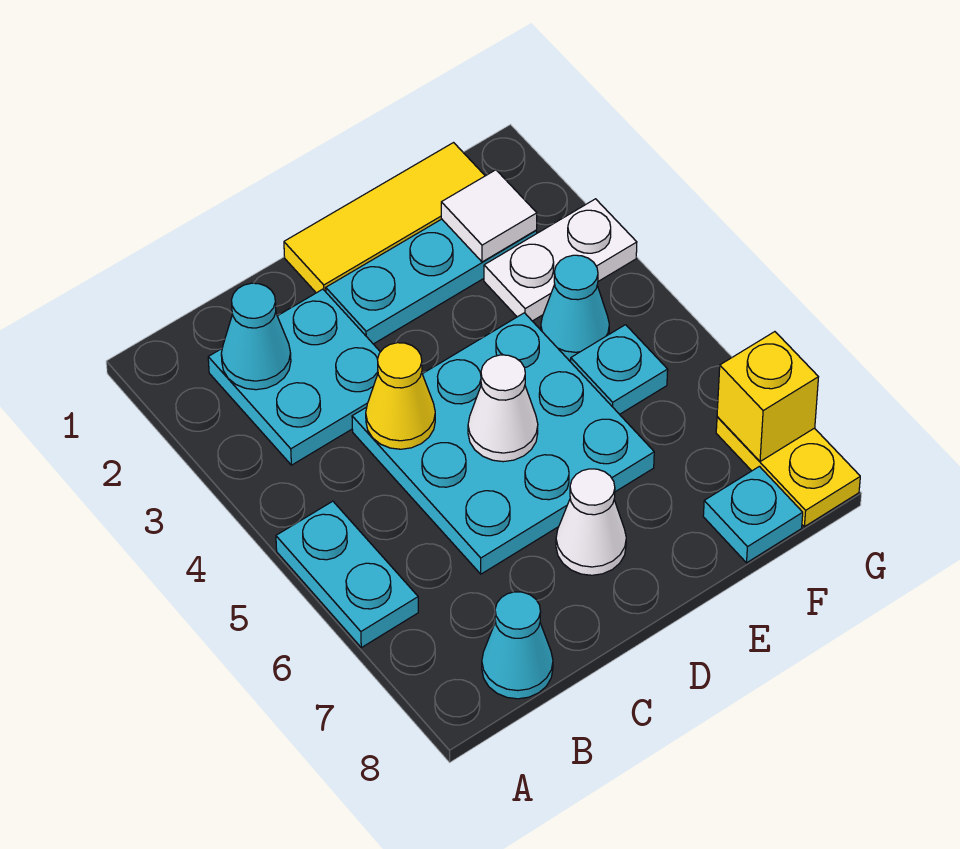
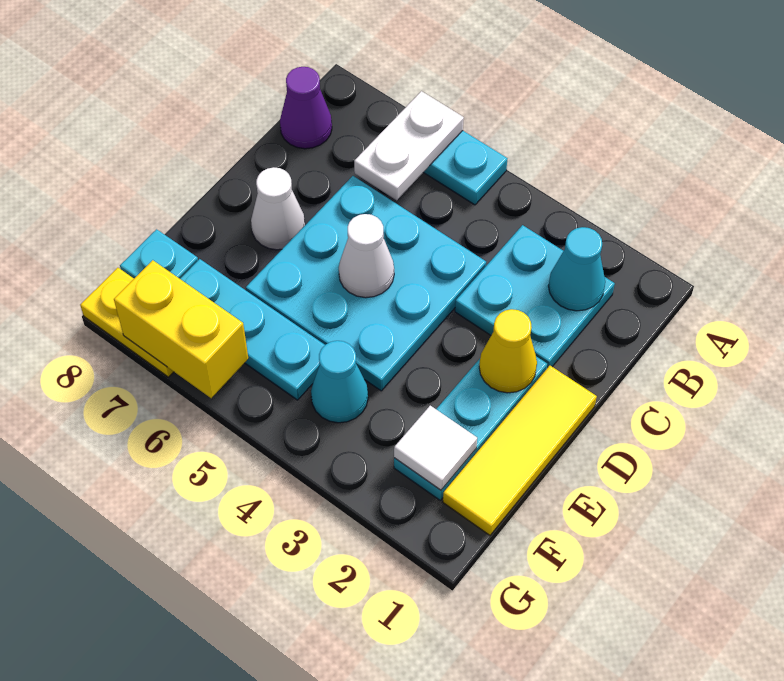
cyan cone B8 level 1 -> purple cone B8 level 1
yellow cone C4 level 2 -> yellow cone D2 level 2
white plate F3:G3 level 1 -> white plate A6:B6 level 2
cyan plate F5 level 1 -> cyan plate F5:F7 level 1
yellow brick G7 level 2 -> yellow brick G6:G7 level 2

